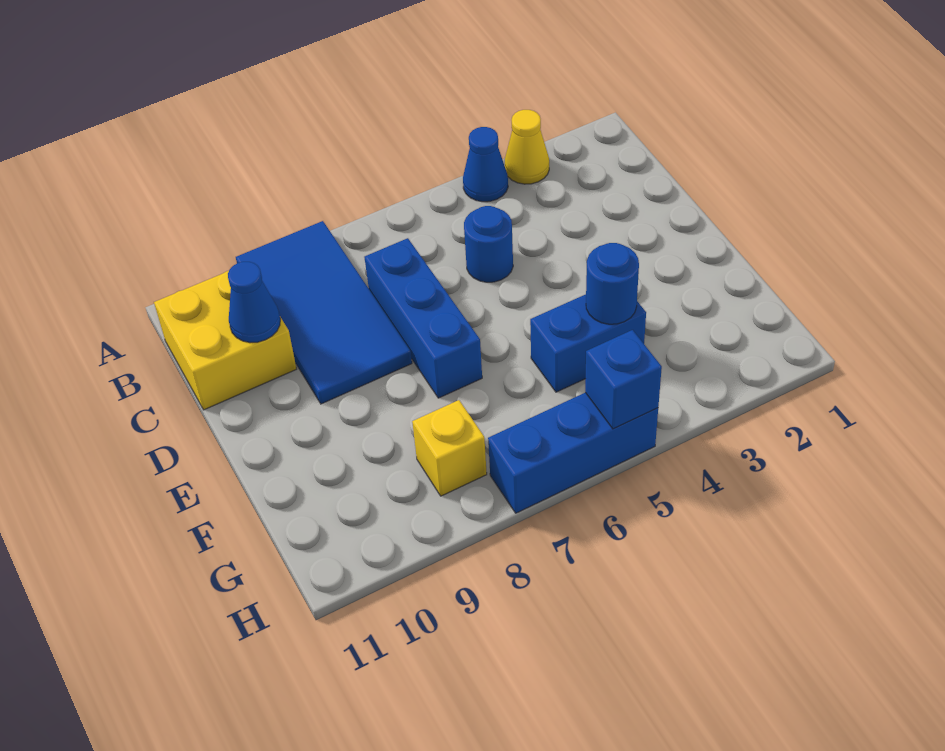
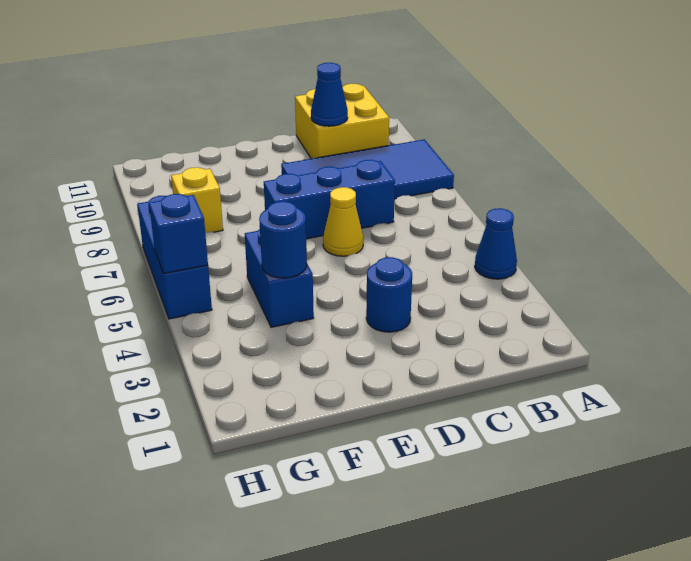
yellow cone A3 level 1 -> yellow cone D6 level 1
blue round brick C5 level 1 -> blue round brick D3 level 1

